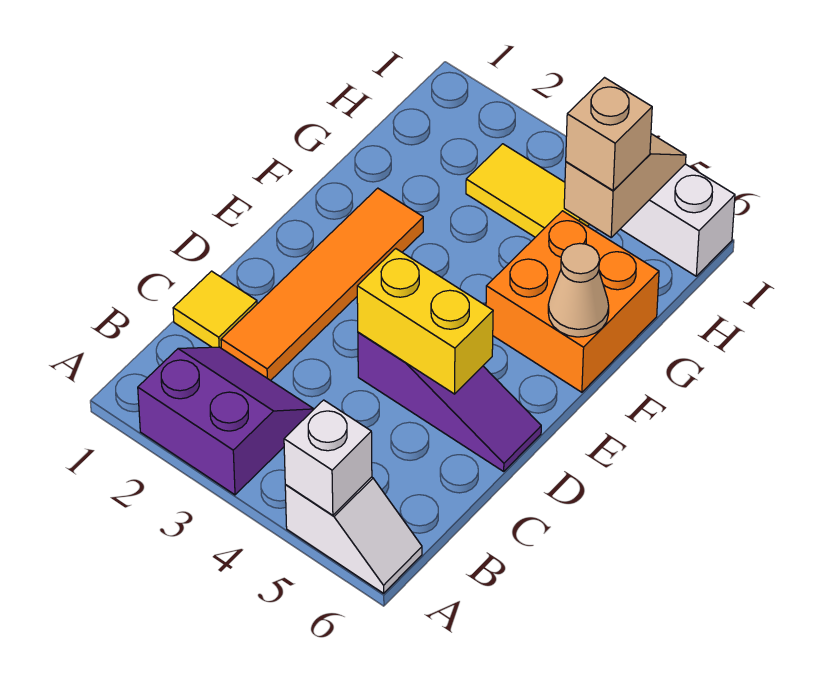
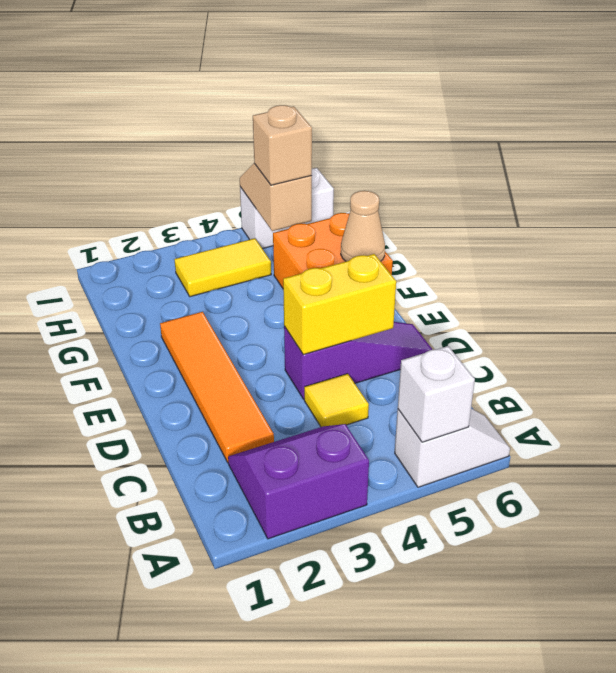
yellow tile C1 level 1 -> yellow tile C4 level 1

